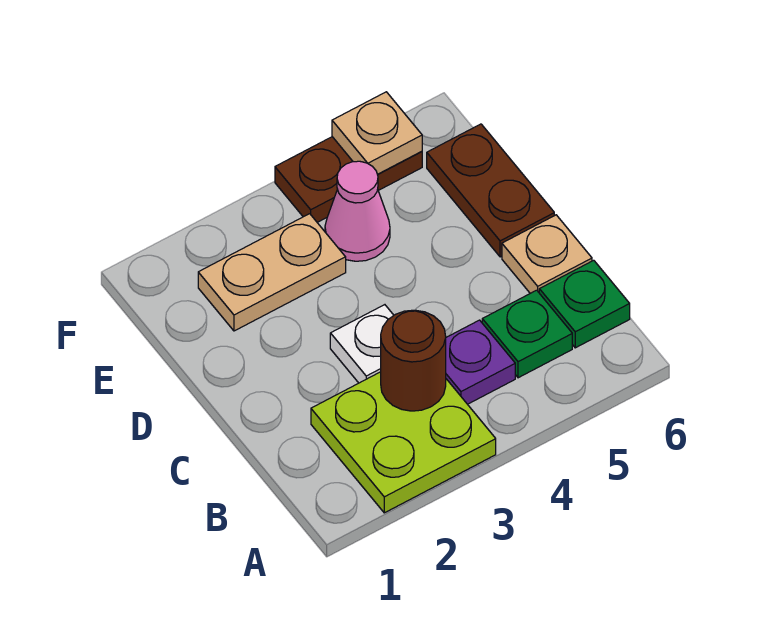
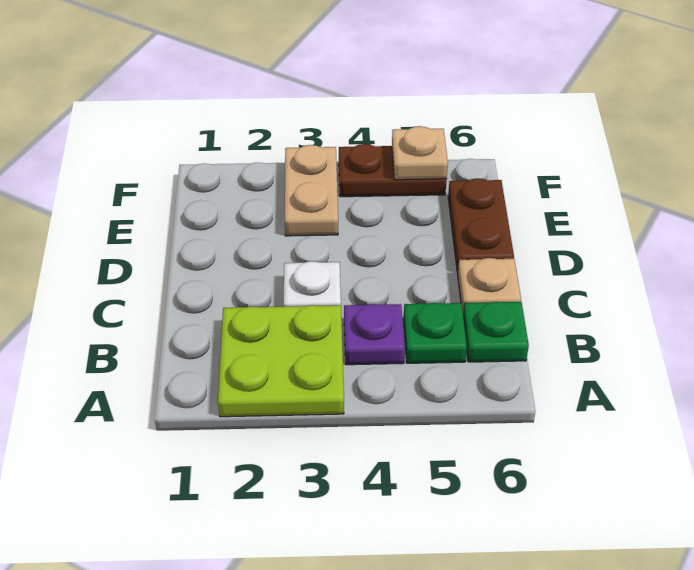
brown round brick B3 level 2 -> none
tan plate E2:E3 level 1 -> tan plate E3:F3 level 1
pink cone E4 level 1 -> none

